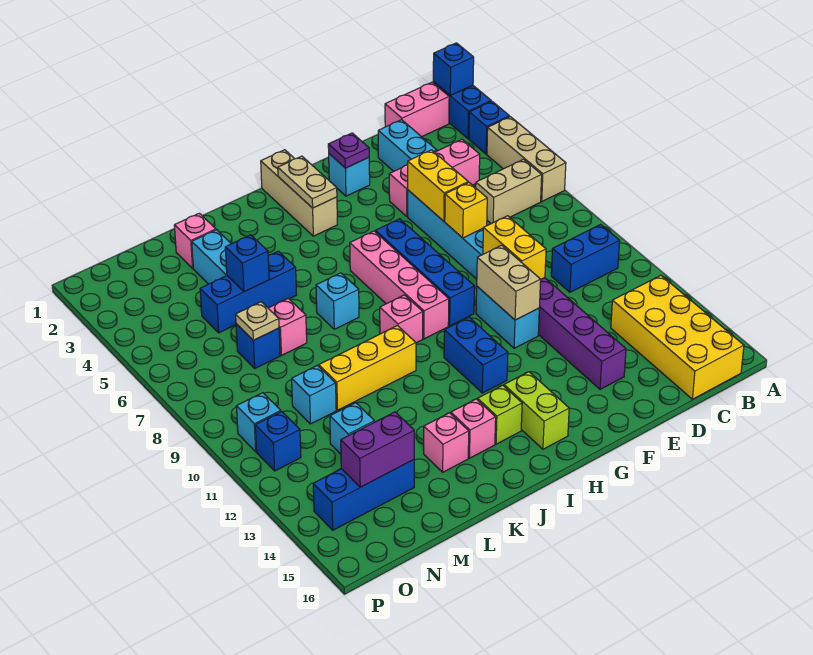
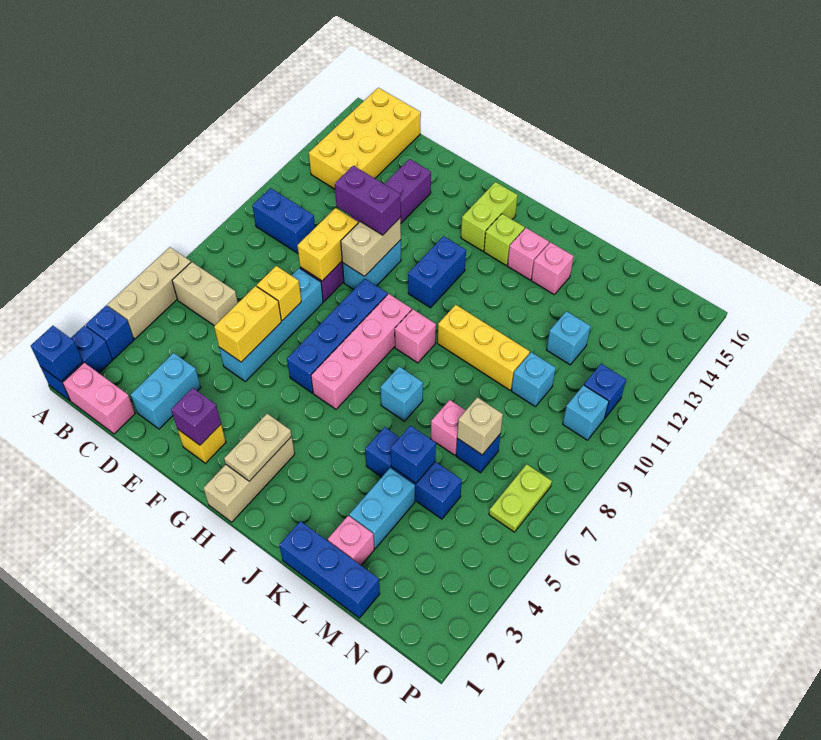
pink brick C4:E4 level 1 -> none
cyan brick F2 level 1 -> yellow brick F2 level 1
purple plate F2 level 2 -> purple brick F2 level 2
tan plate M7 level 2 -> tan brick M7 level 2
blue brick M14:O14 level 1 -> blue brick K1:M1 level 1
purple brick M14:N14 level 2 -> purple brick E11:F11 level 3
none -> lime plate O6:O7 level 1

